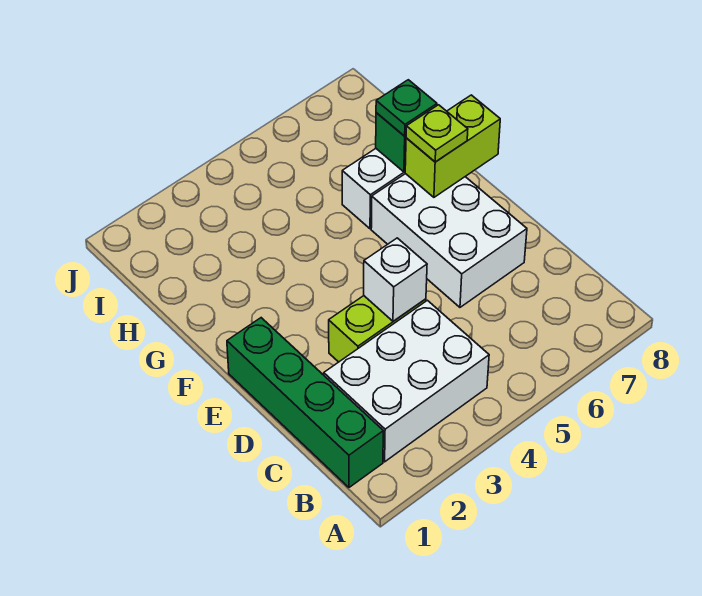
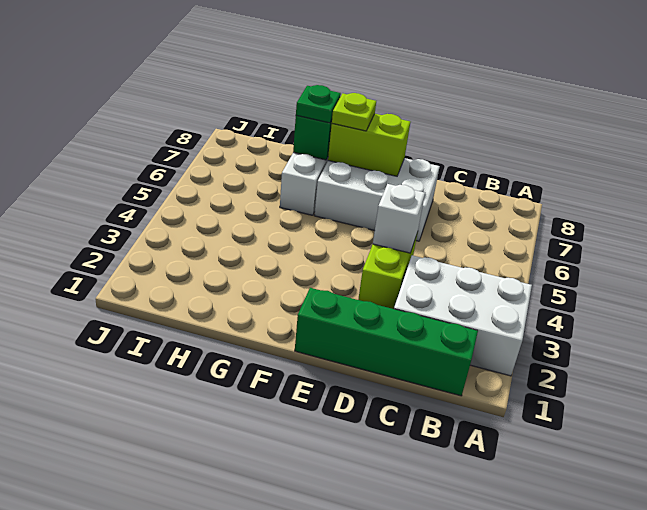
white brick B2:C4 level 1 -> white brick A2:C3 level 1
lime brick F7:F8 level 2 -> lime brick E7:F7 level 2

